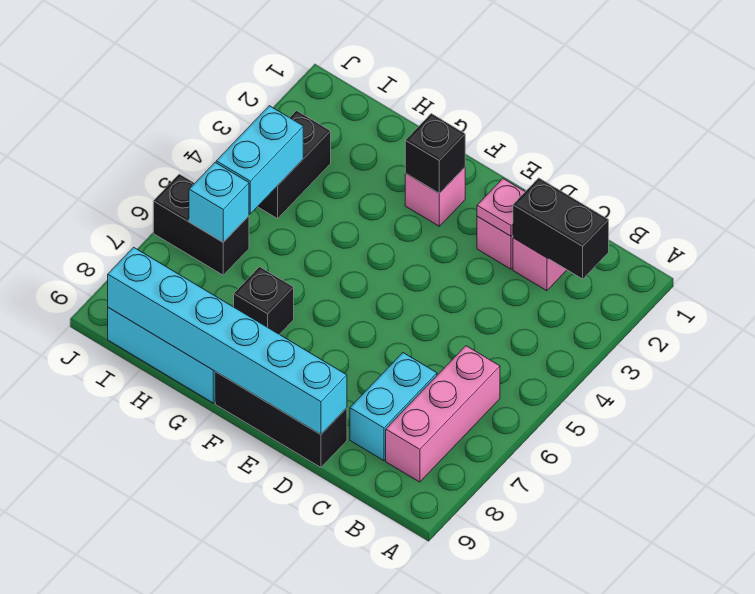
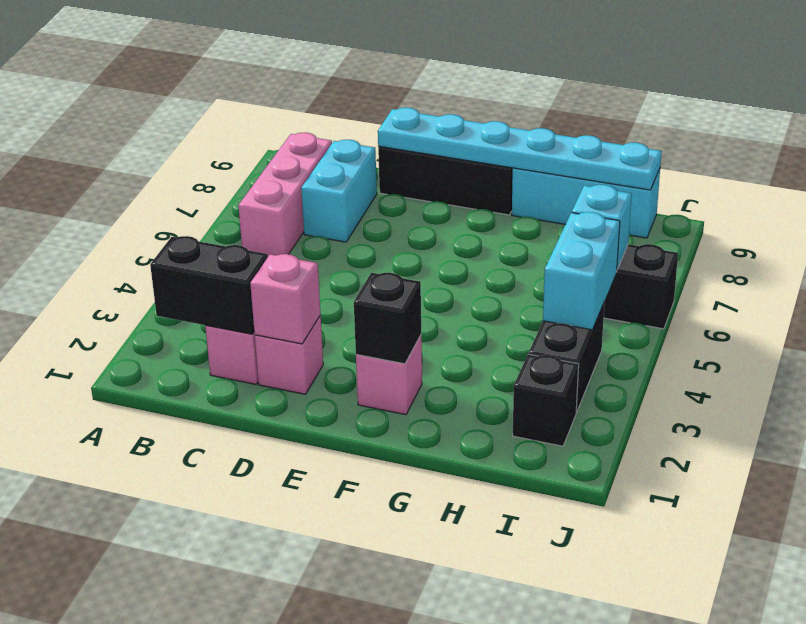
pink plate D2 level 2 -> pink brick D2 level 2
cyan brick D9:I9 level 2 -> cyan plate D9:I9 level 2
black brick G7 level 1 -> black brick I2 level 1

